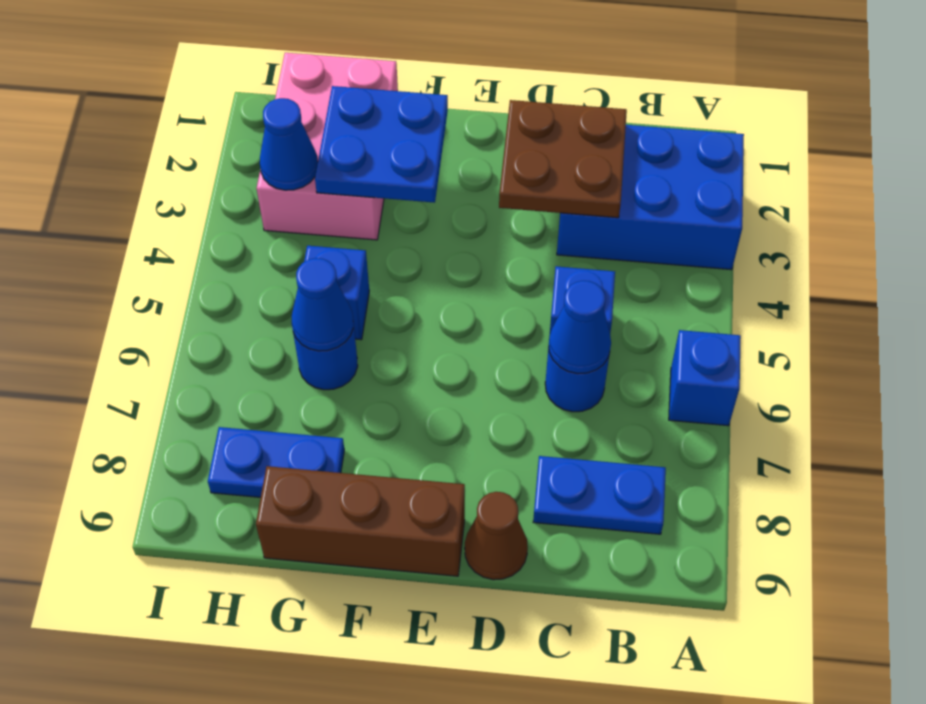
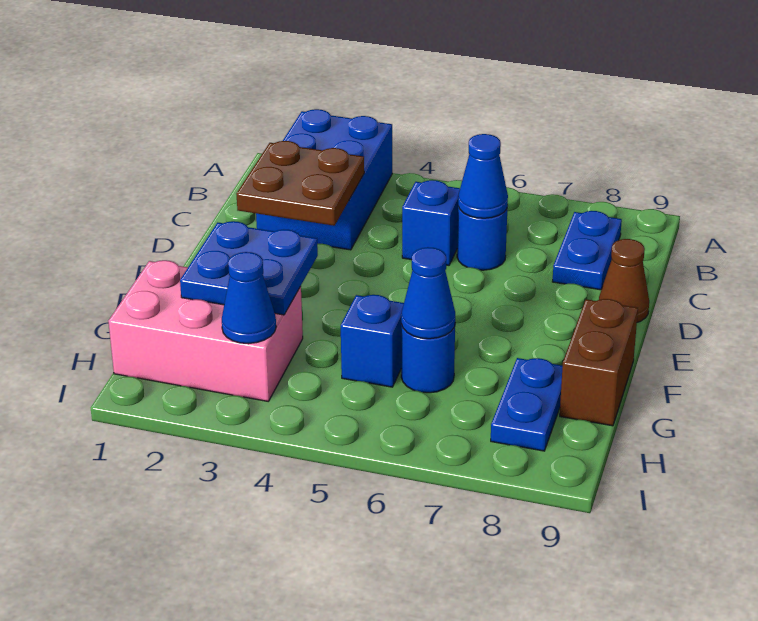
blue brick A6 level 1 -> none
brown brick E9:G9 level 1 -> brown brick F9:G9 level 1

